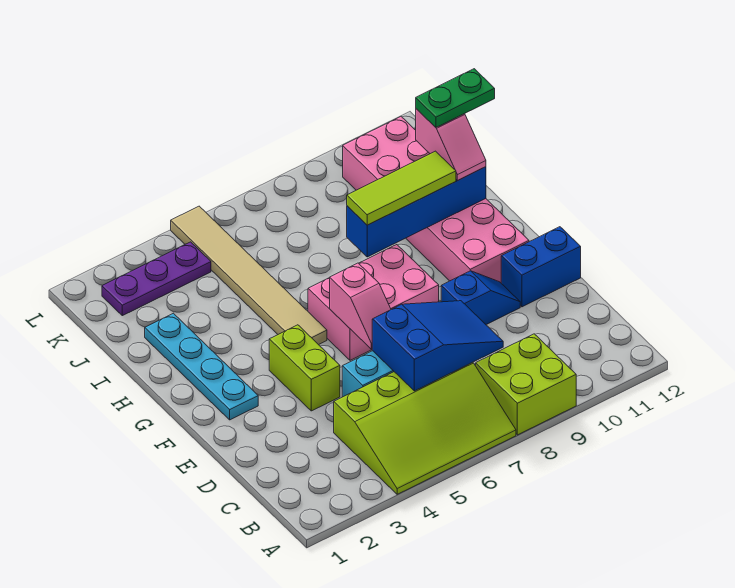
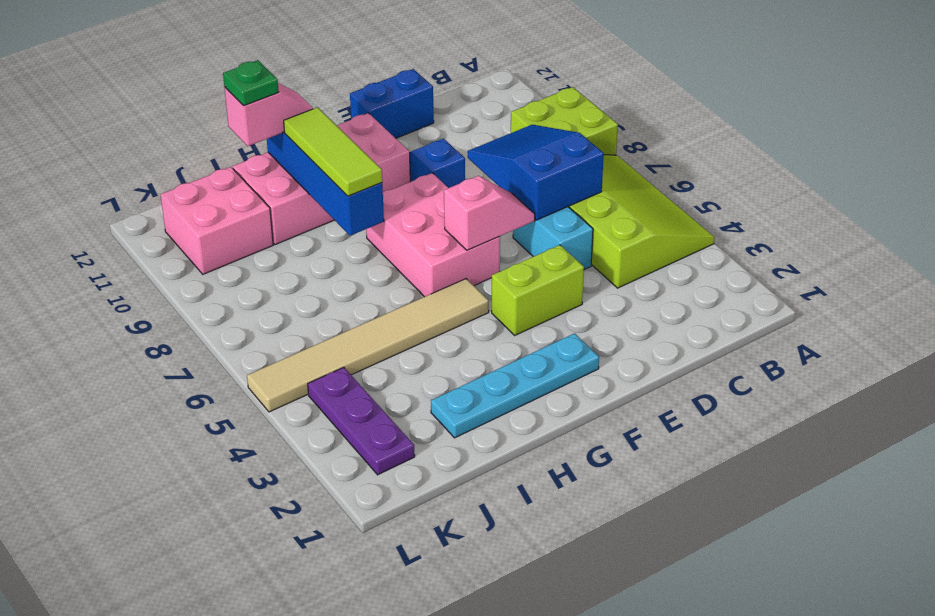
blue brick E11:E12 level 1 -> blue brick D12:E12 level 1
green plate I11:I12 level 4 -> green plate I11 level 4

